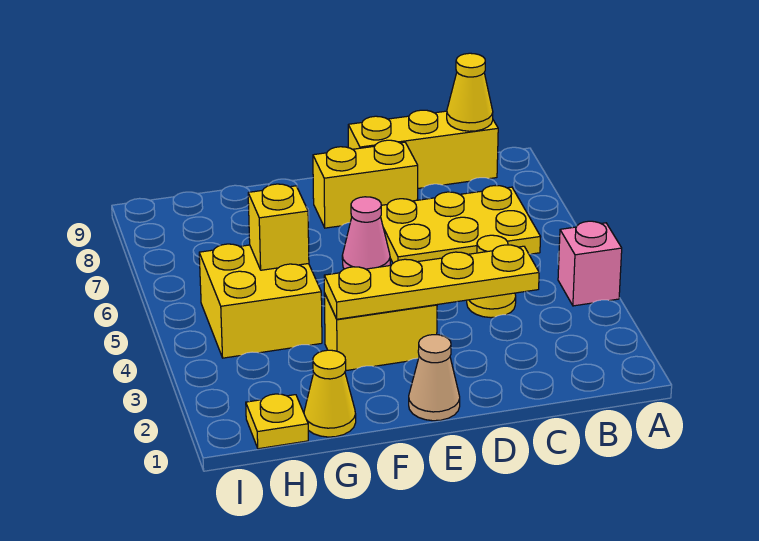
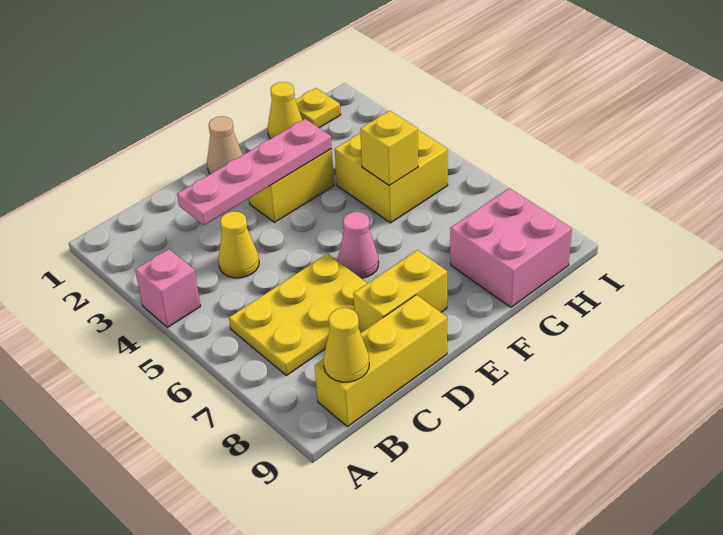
yellow plate C3:F3 level 2 -> pink plate C3:F3 level 2
none -> pink brick G8:H9 level 1

